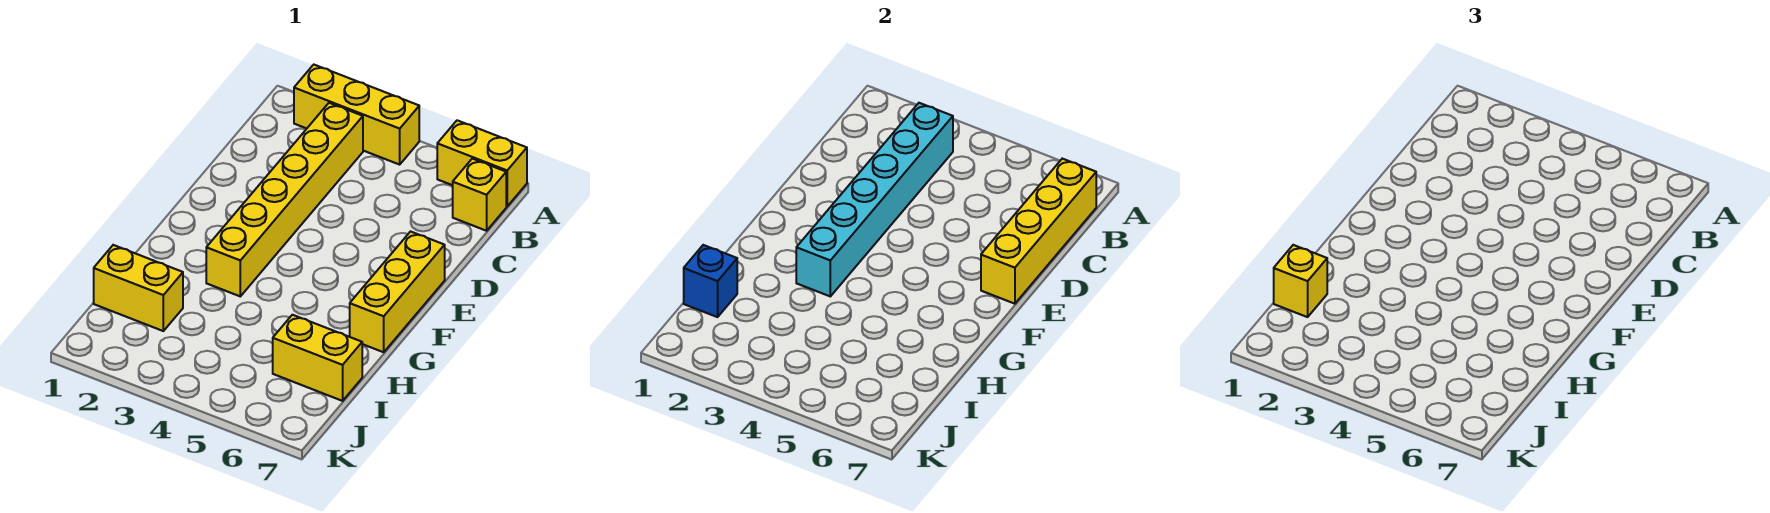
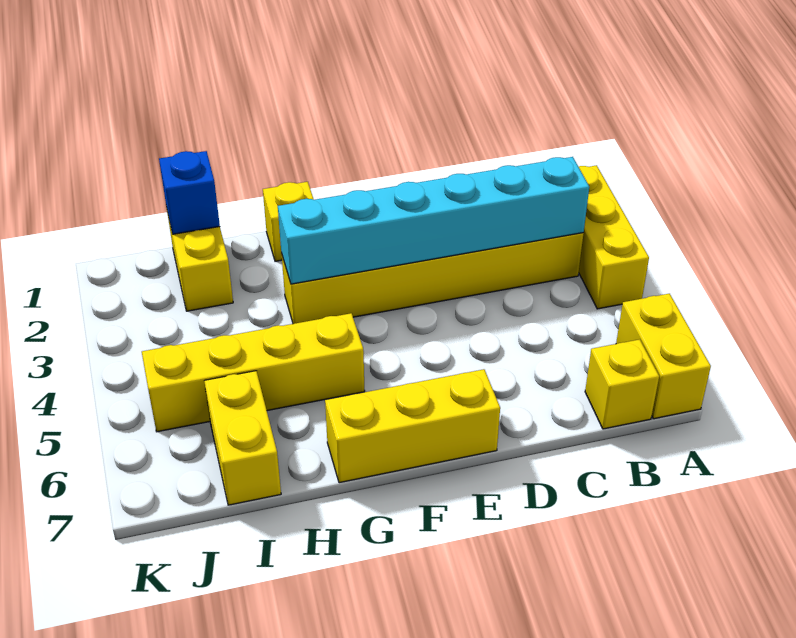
yellow brick B7:E7 level 2 -> yellow brick G5:J5 level 1
yellow brick I1 level 3 -> yellow brick G1 level 1

